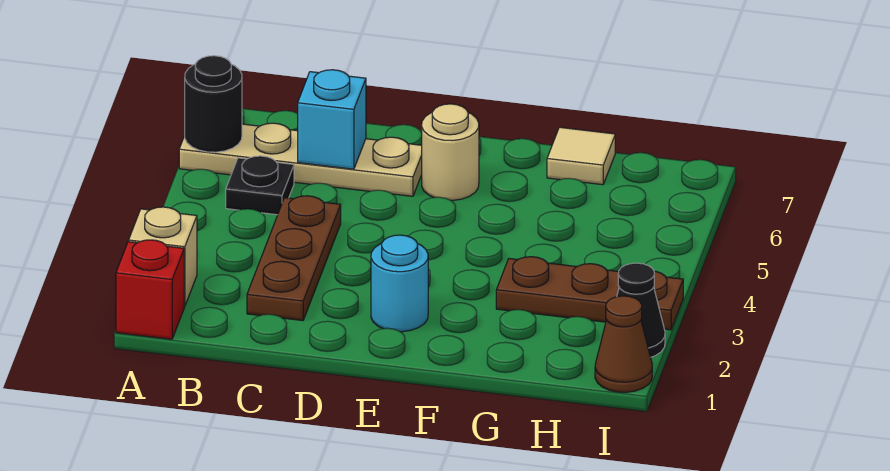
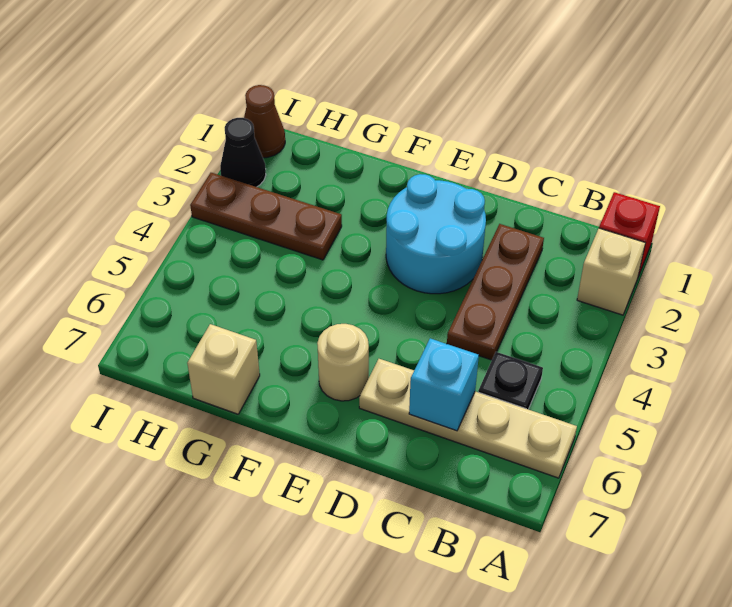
black round brick A6 level 2 -> none
cyan round brick E2 level 1 -> cyan round brick D2:E3 level 1
tan tile G7 level 1 -> tan brick G7 level 1

